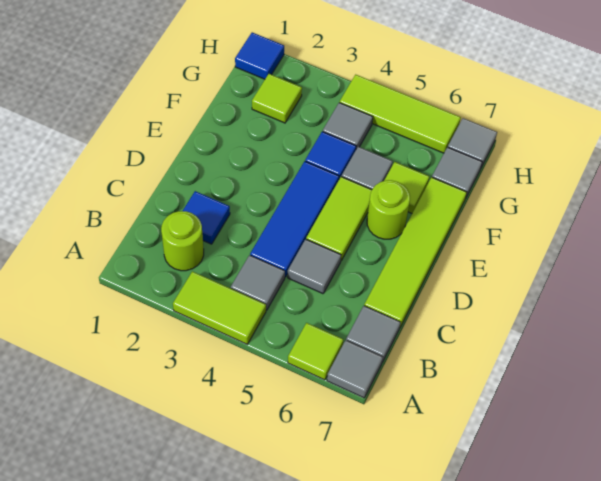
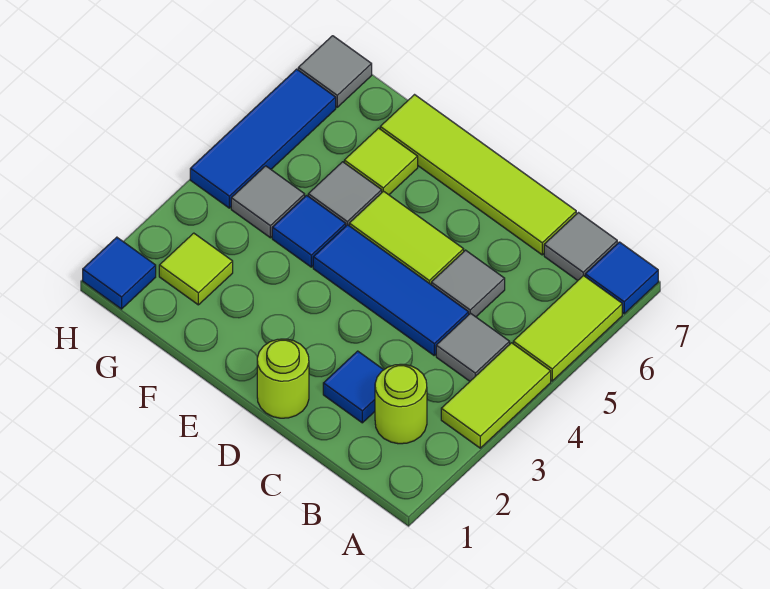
lime tile A6 level 1 -> lime tile A5:A6 level 1
grey tile A7 level 1 -> blue tile A7 level 1
lime round brick E6 level 1 -> lime round brick D1 level 1
grey tile G7 level 1 -> none
lime tile H4:H6 level 1 -> blue tile H4:H6 level 1

